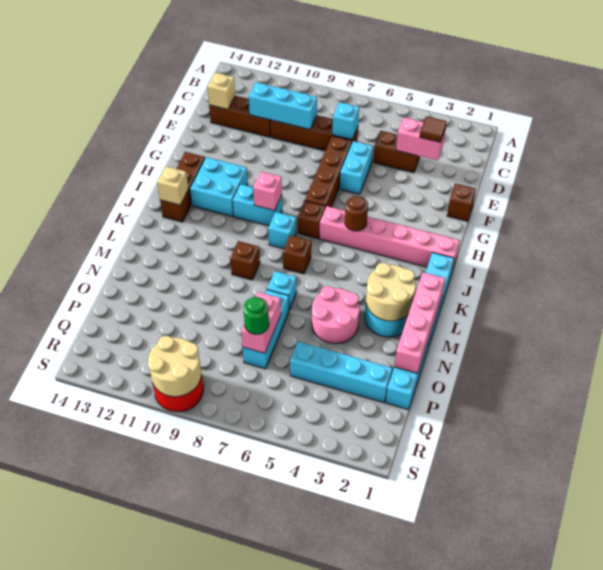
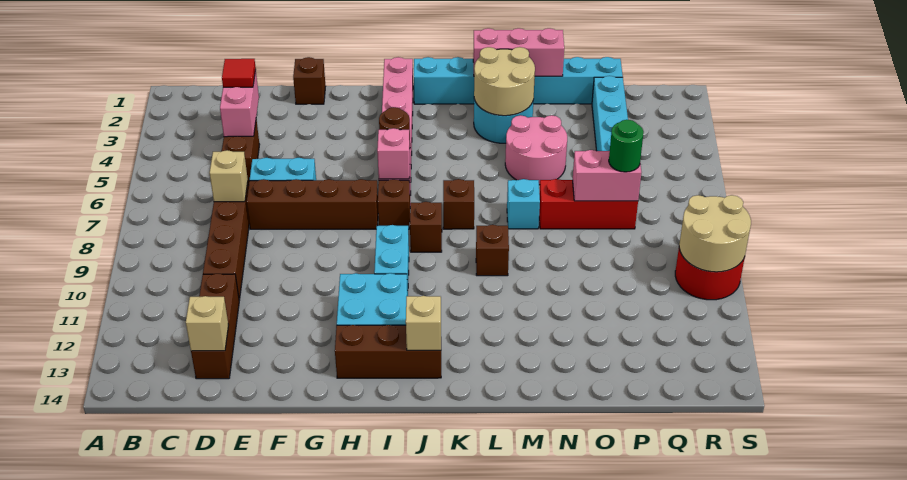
brown tile D3 level 3 -> red tile D3 level 3
cyan brick D7 level 2 -> tan brick D7 level 2
cyan brick D9:D11 level 2 -> none
pink brick I9 level 2 -> pink brick I6 level 2
cyan brick J8 level 1 -> brown brick J8 level 1
pink brick L1:O1 level 2 -> pink brick L1:N1 level 2
cyan brick N7:P7 level 1 -> red brick N7:P7 level 1

